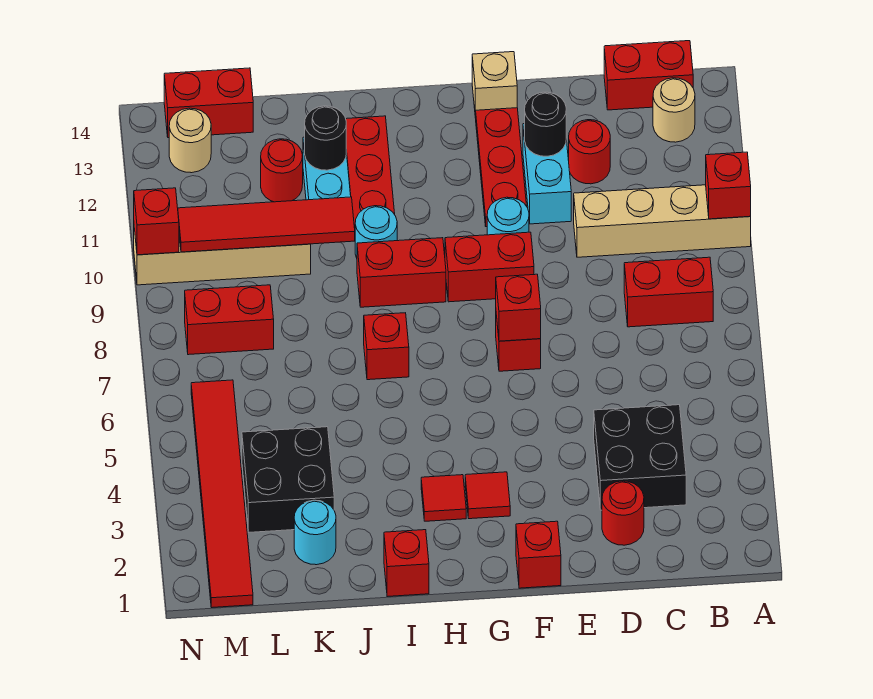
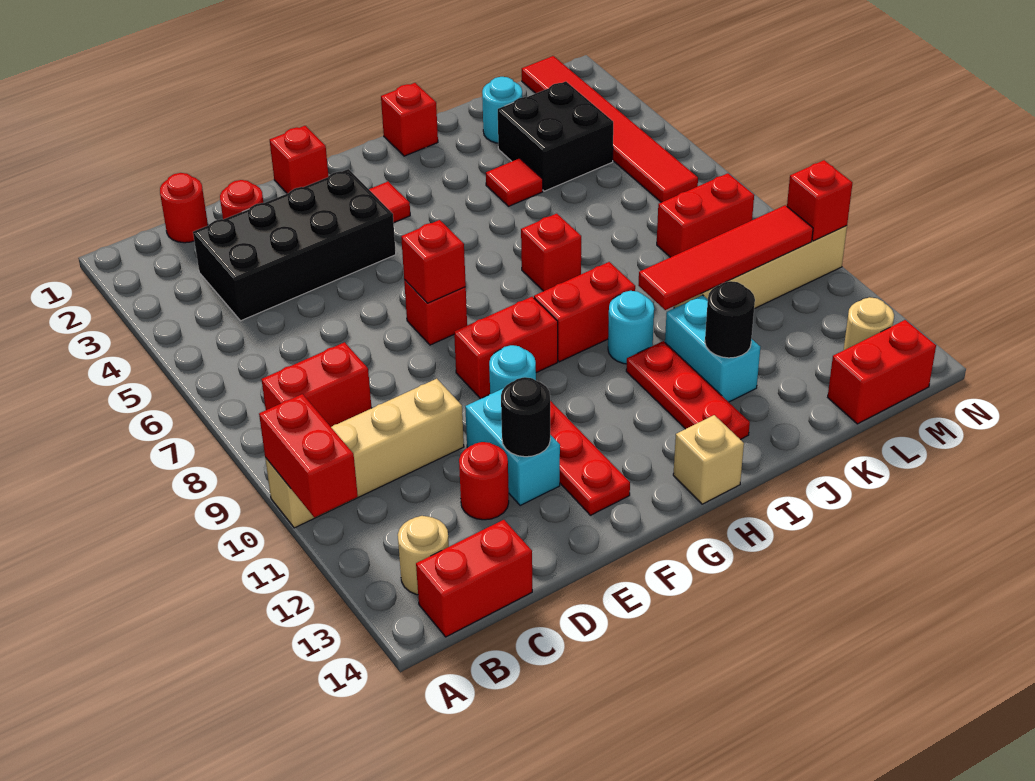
red brick A10 level 2 -> red brick A10:A11 level 2
black brick C3:D4 level 1 -> black brick C3:F4 level 1
tan brick F14 level 1 -> tan brick H14 level 1
red tile H3 level 1 -> red tile J4 level 1
red round brick K12 level 1 -> red round brick C1 level 1

